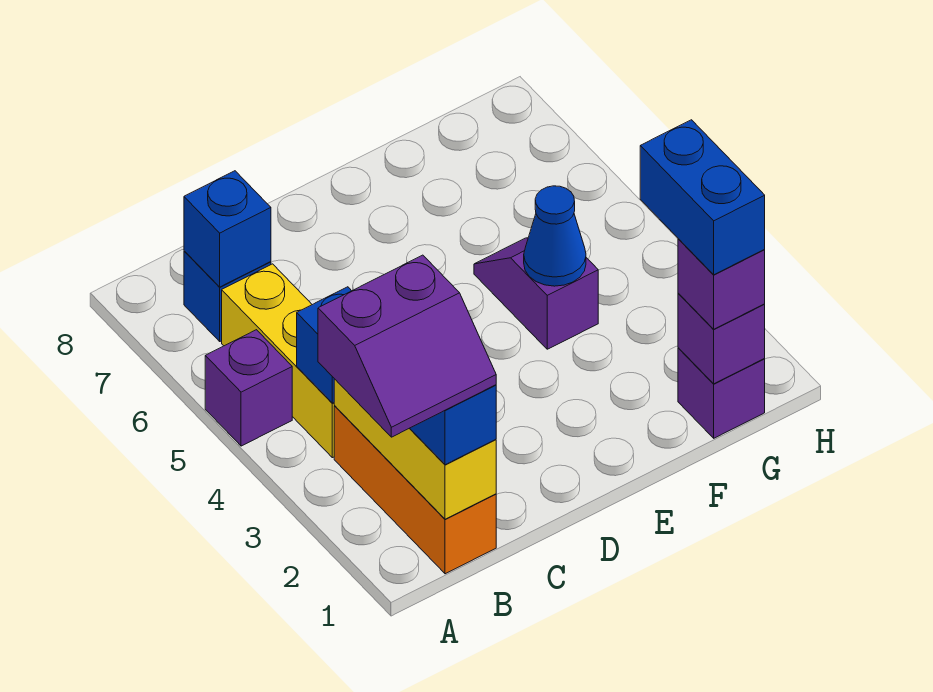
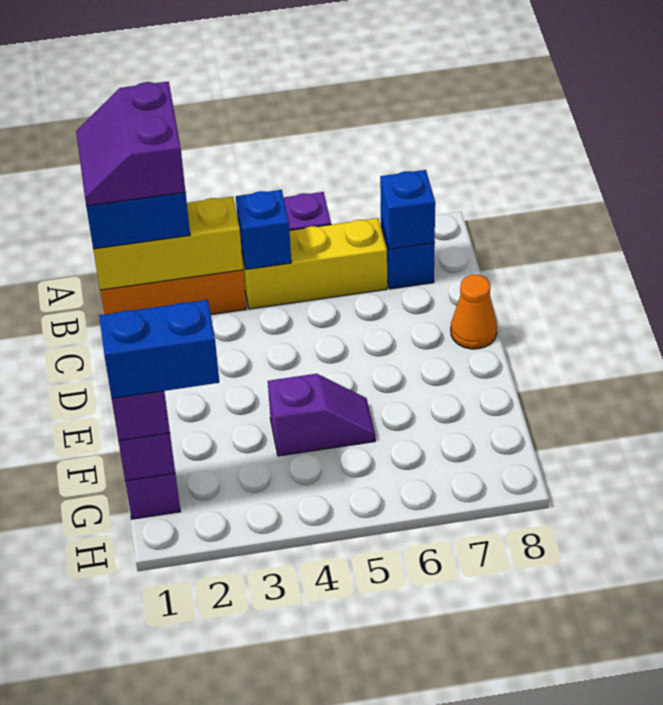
none -> orange cone D8 level 1
blue cone F4 level 2 -> none

